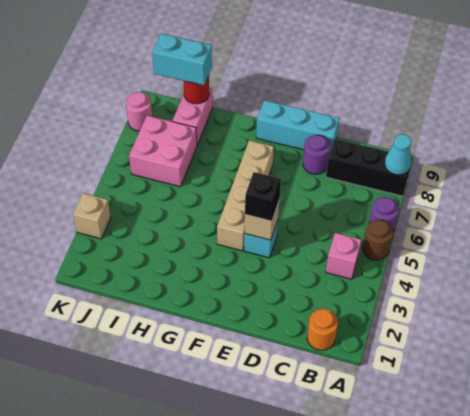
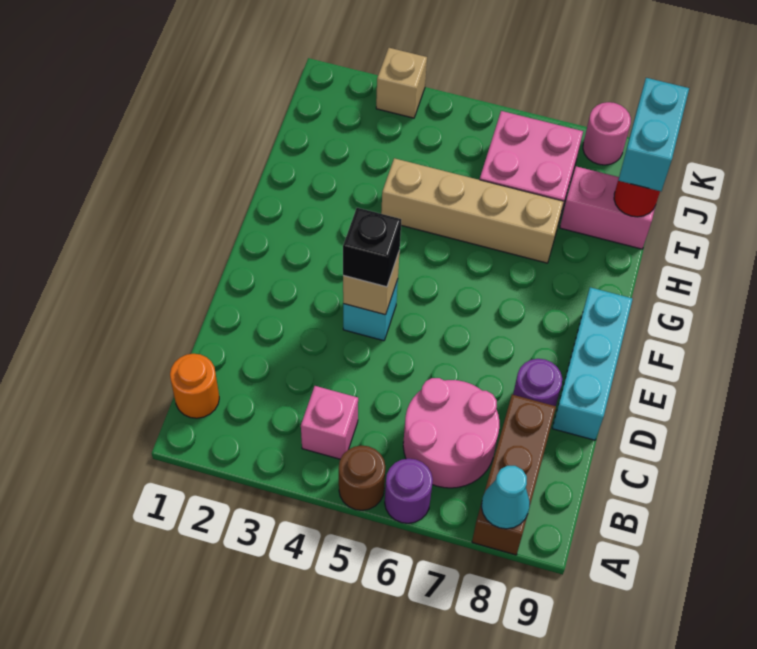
black brick A8:C8 level 1 -> brown brick A8:C8 level 1
none -> pink round brick B6:C7 level 1
tan brick F4:F7 level 1 -> tan brick H4:H7 level 1

